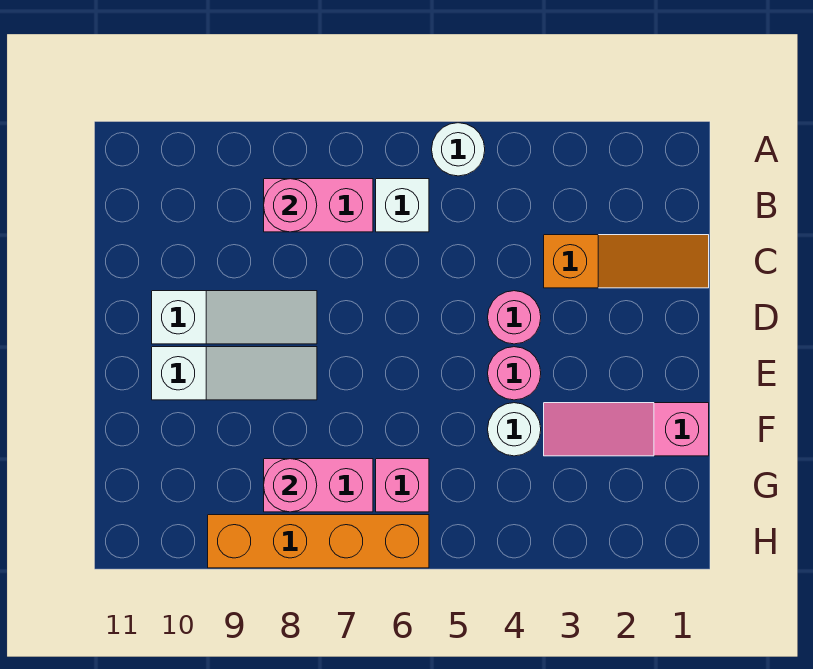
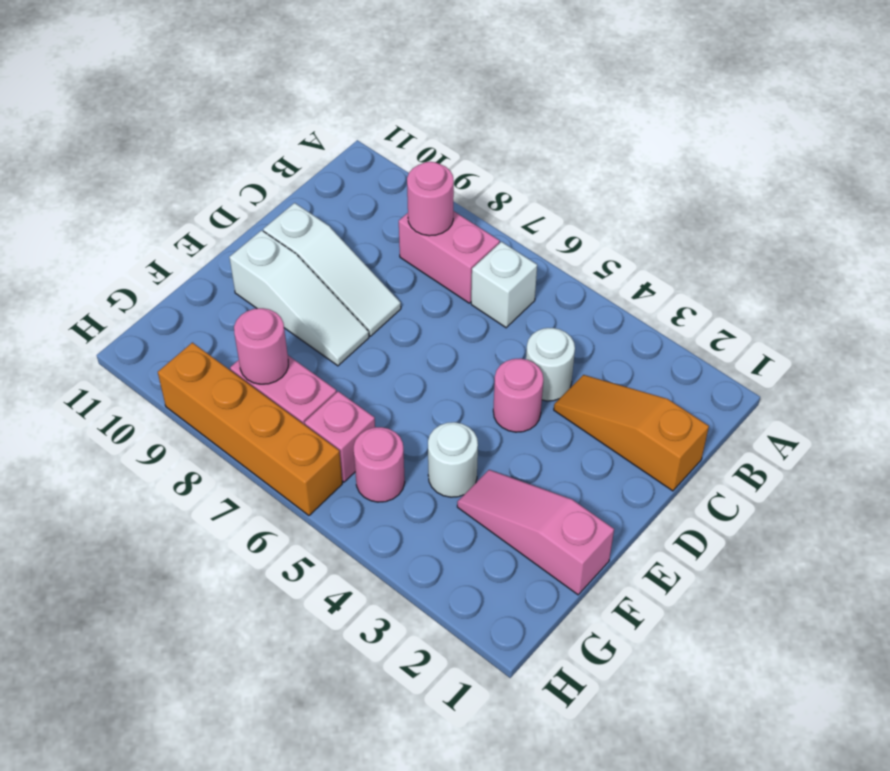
white round brick A5 level 1 -> white round brick C4 level 1
orange slope C1:C3 level 1 top 3 -> orange slope C1:C3 level 1 top 1
pink round brick E4 level 1 -> pink round brick G5 level 1

